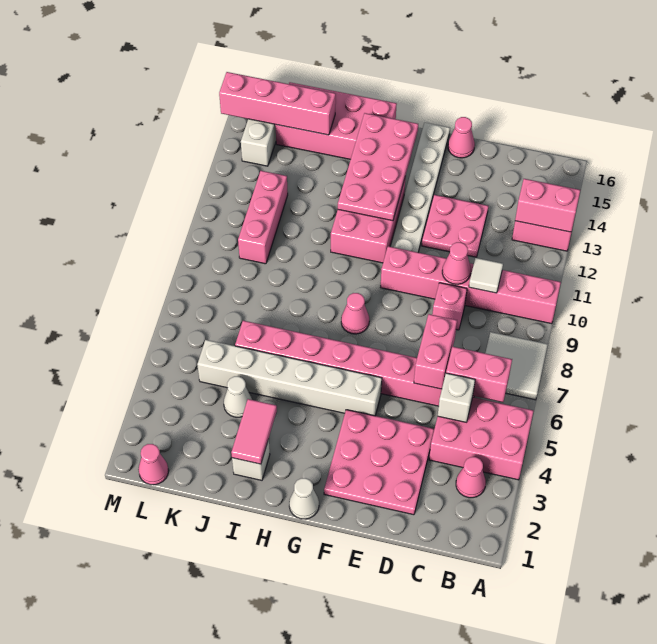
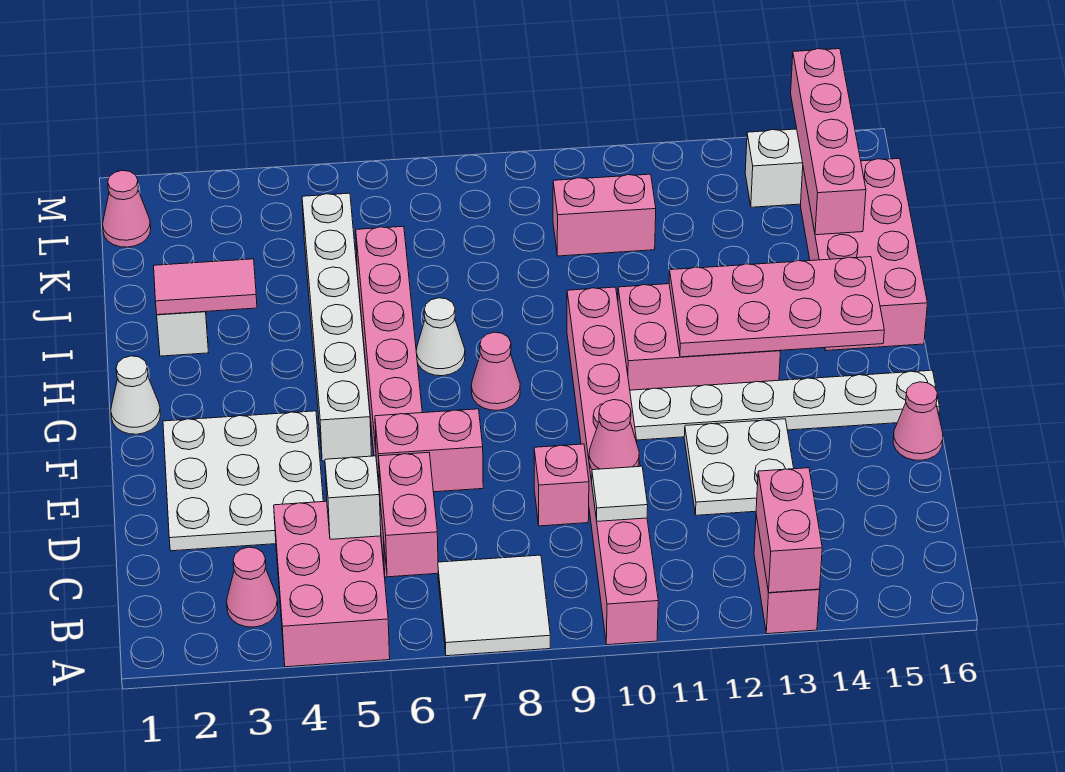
pink brick A10:F10 level 1 -> pink brick A10:H10 level 1
pink plate D2:F4 level 1 -> white plate D2:F4 level 1
pink plate D12:E13 level 1 -> white plate D12:E13 level 1
white cone J4 level 1 -> white cone H7 level 1
pink brick K10:K12 level 1 -> pink brick K10:K11 level 1

